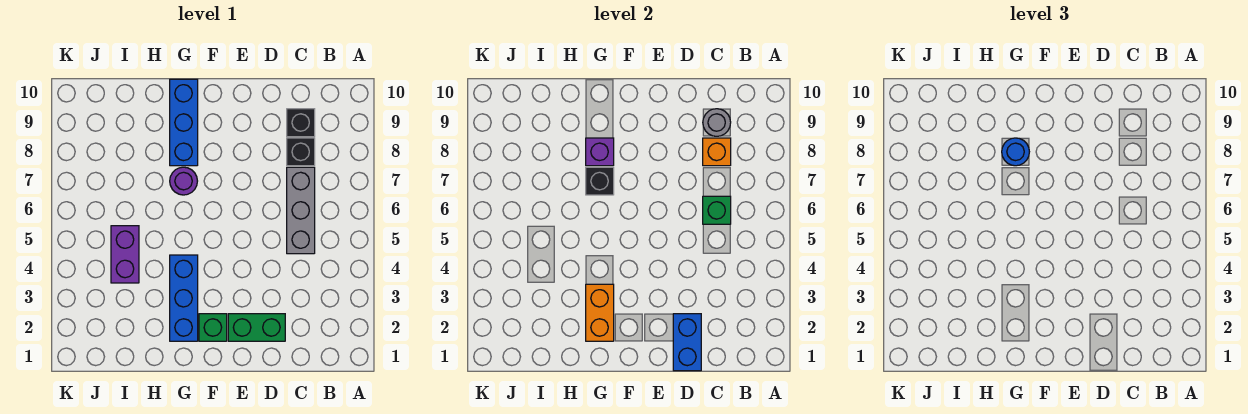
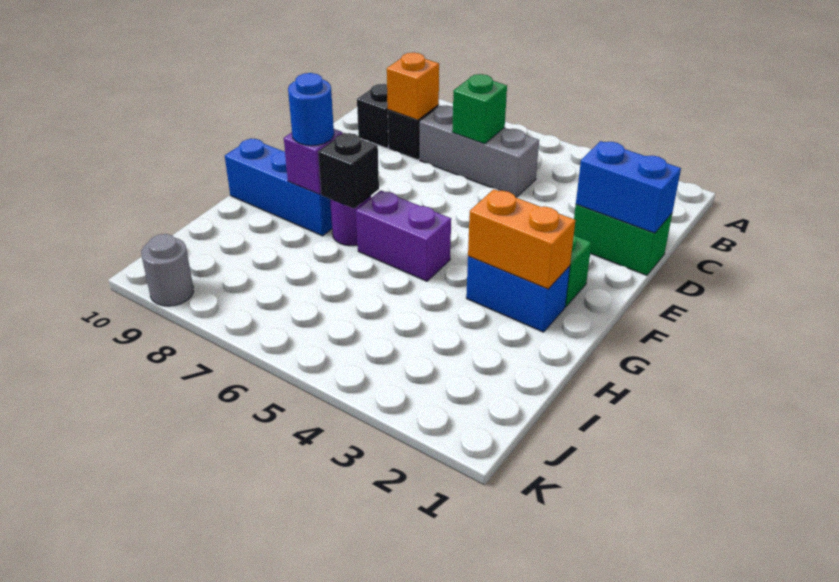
grey round brick C9 level 2 -> grey round brick K9 level 1
green brick D2:E2 level 1 -> green brick D1:D2 level 1
blue brick G2:G4 level 1 -> blue brick G2:G3 level 1
purple brick I4:I5 level 1 -> purple brick G5:G6 level 1

